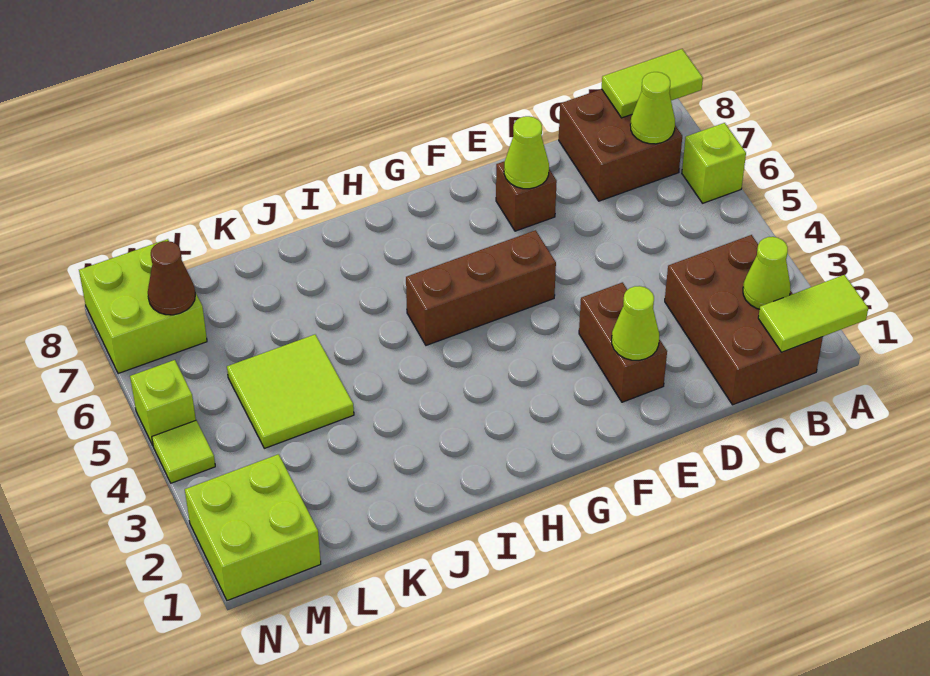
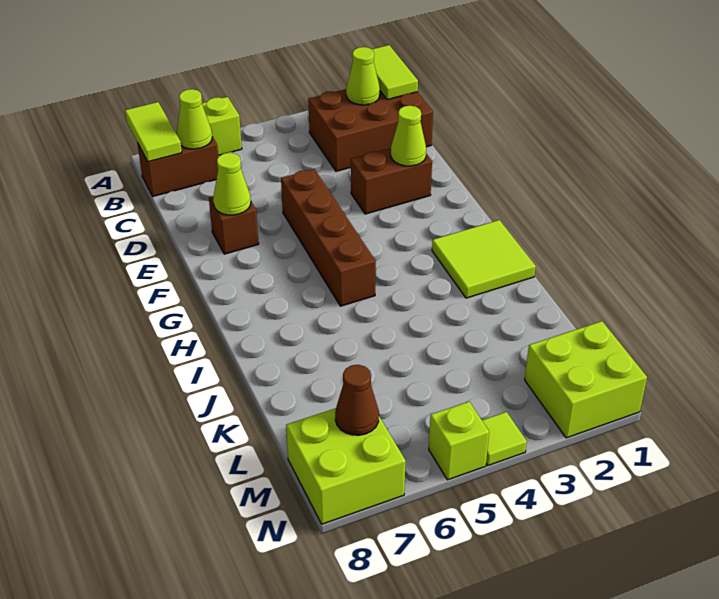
brown brick B7:C8 level 1 -> brown brick B7:B8 level 1
brown brick F5:H5 level 1 -> brown brick E5:H5 level 1
lime tile K4:L5 level 1 -> lime tile H1:I2 level 1

